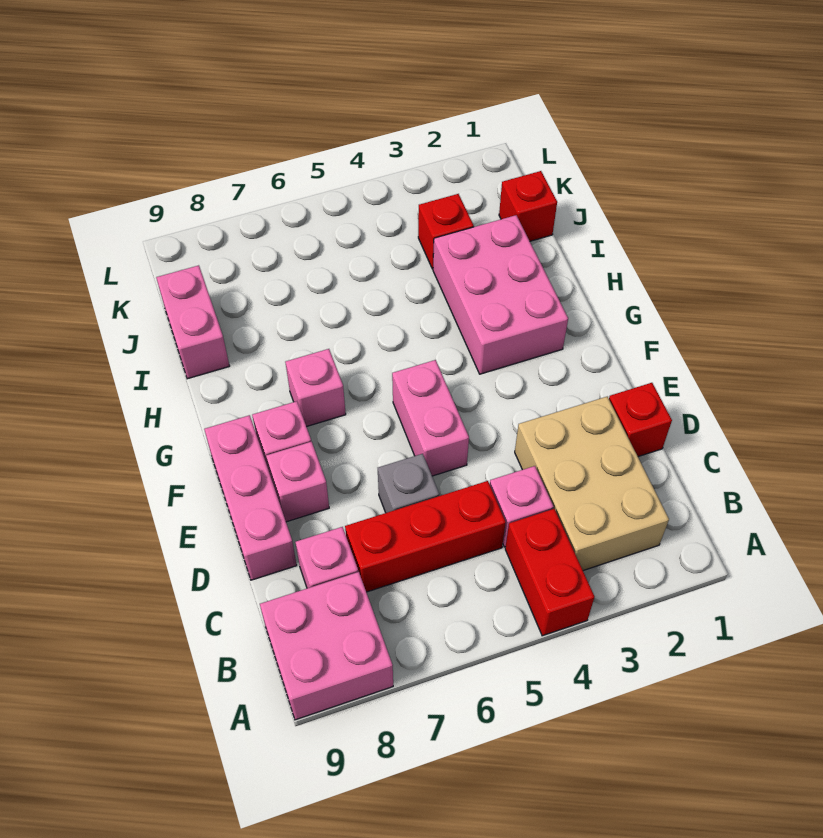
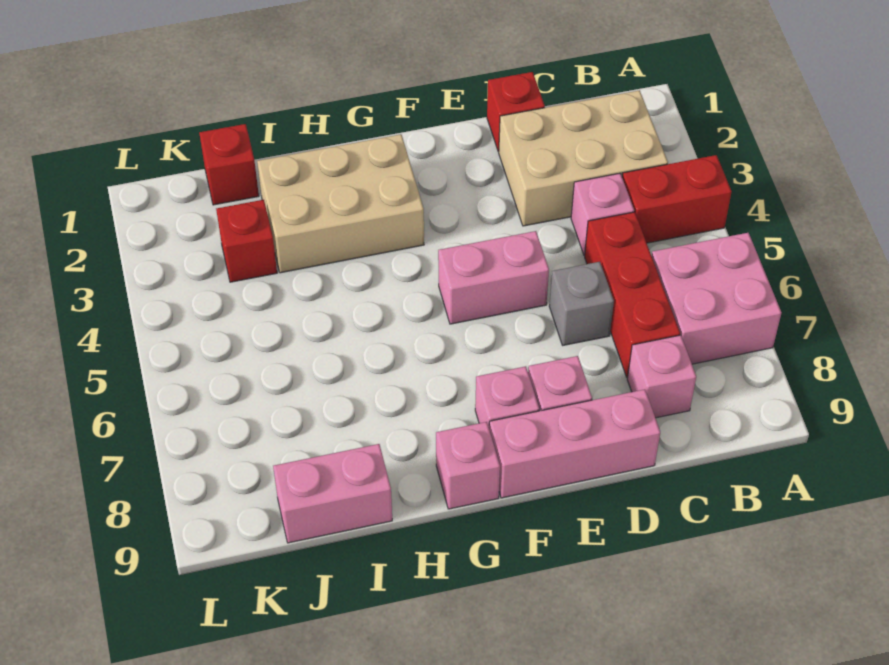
pink brick A8:B9 level 1 -> pink brick A6:B7 level 1
pink brick G2:I3 level 1 -> tan brick G2:I3 level 1
pink brick G7 level 1 -> pink brick G9 level 1

